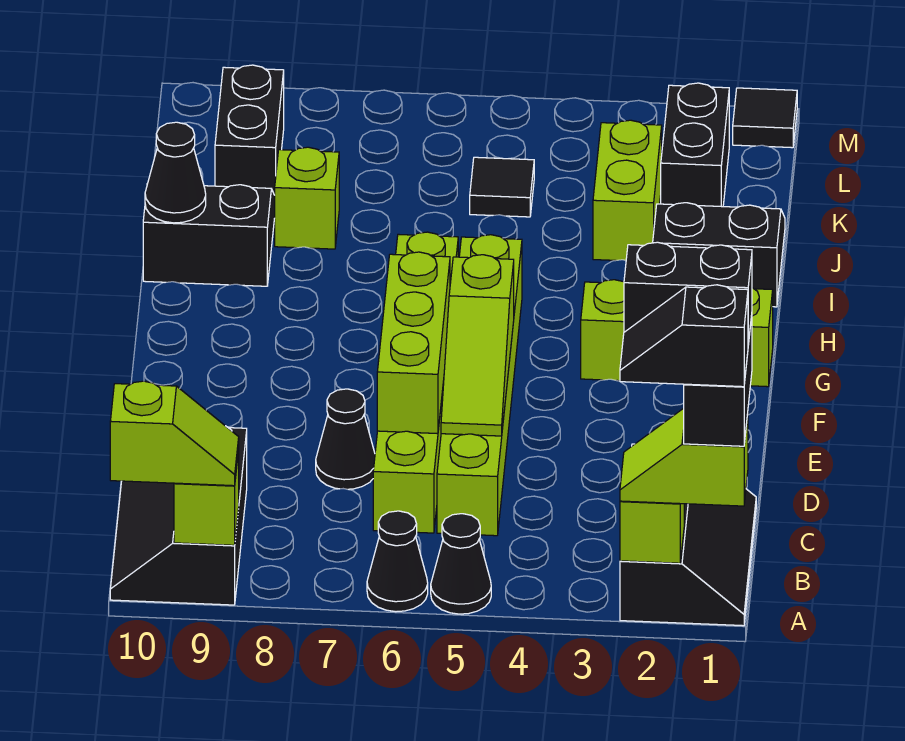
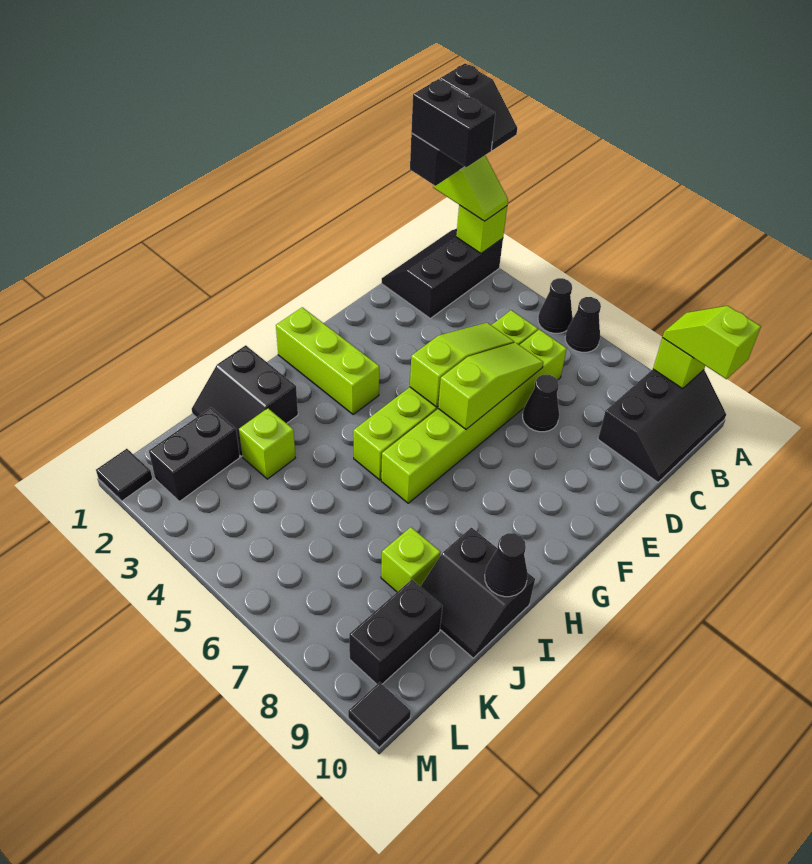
lime brick D6:F6 level 2 -> lime slope D6:F6 level 2 top F
lime brick J3:K3 level 1 -> lime brick J3 level 1
black tile K5 level 1 -> black tile M10 level 1

